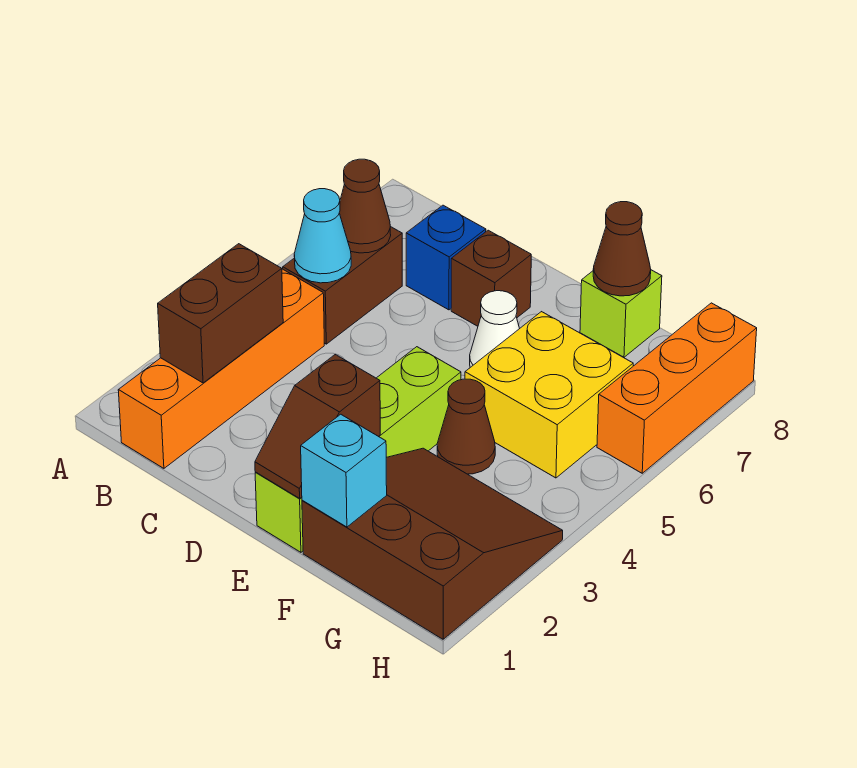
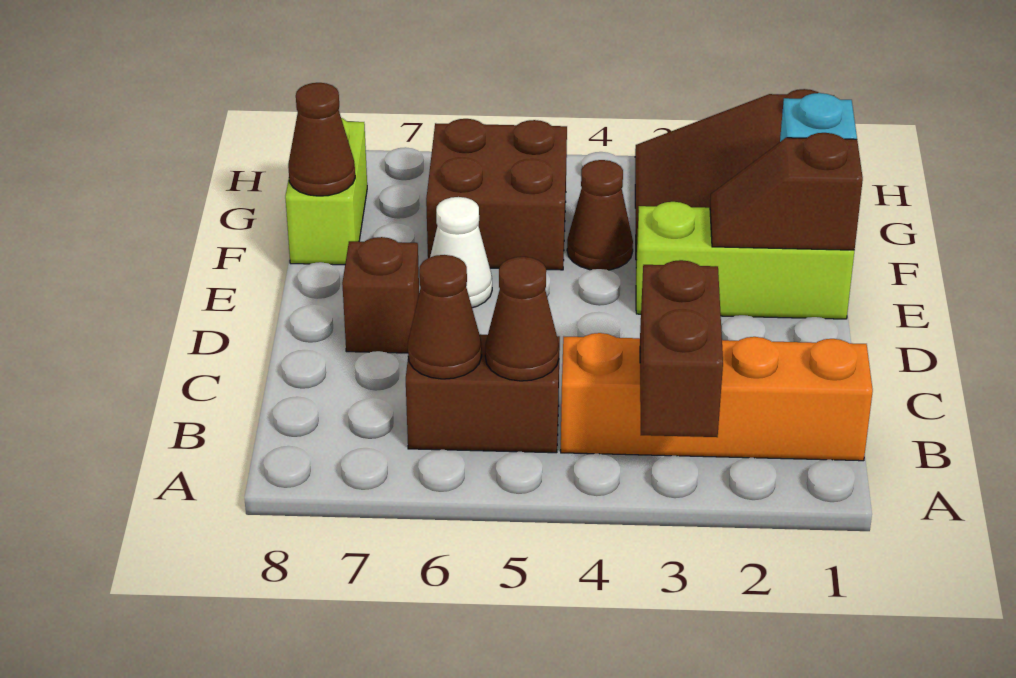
brown brick B2:B3 level 2 -> brown brick A3:B3 level 2
cyan cone B5 level 2 -> brown cone B5 level 2
blue brick C7 level 1 -> none
lime brick E1:E4 level 1 -> lime brick E1:E3 level 1
brown slope E1:E2 level 2 top 2 -> brown slope E1:E2 level 2 top 1
yellow brick F5:G6 level 1 -> brown brick F5:G6 level 1
lime brick F8 level 1 -> lime brick F8:G8 level 1
orange brick H6:H8 level 1 -> none

